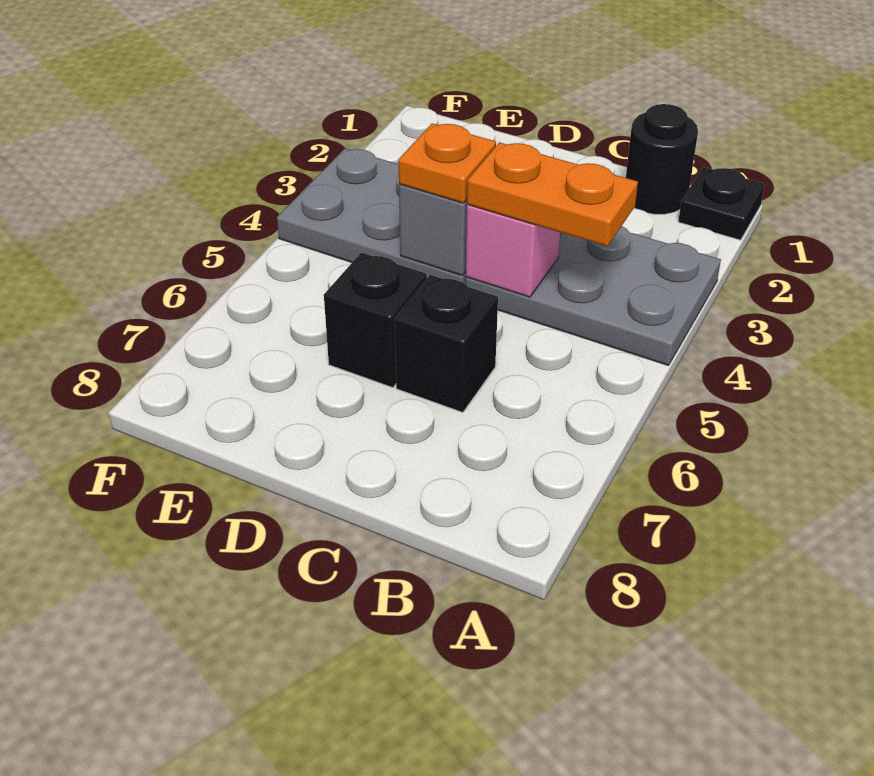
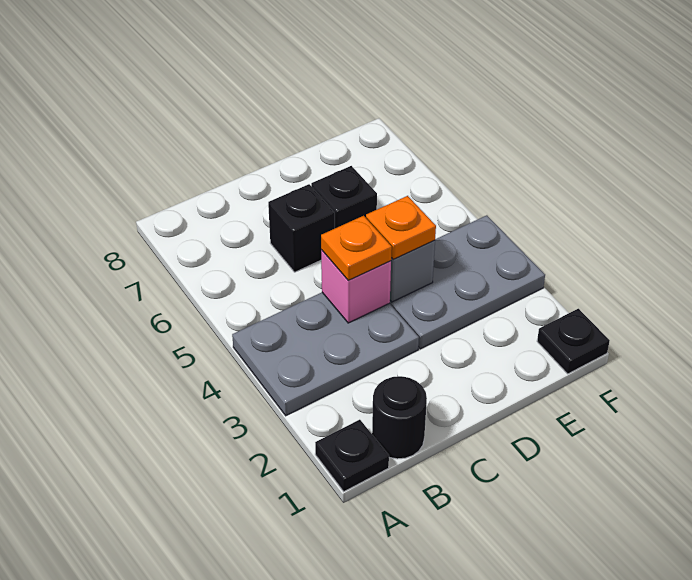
orange plate B4:C4 level 3 -> orange plate C4 level 3
none -> black plate F1 level 1

